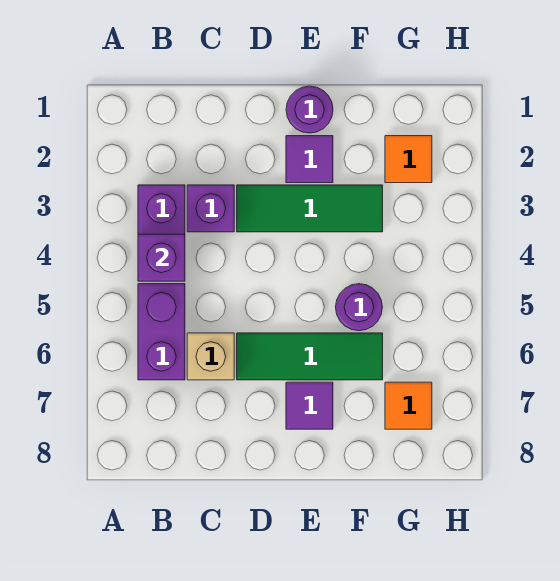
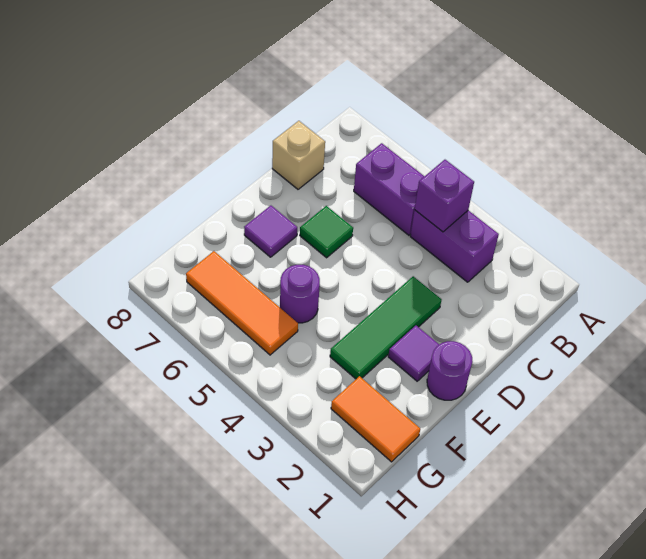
purple brick C3 level 1 -> none
tan brick C6 level 1 -> tan brick C8 level 1
green tile D6:F6 level 1 -> green tile D6 level 1
orange tile G2 level 1 -> orange tile G1:G2 level 1
orange tile G7 level 1 -> orange tile G5:G7 level 1

